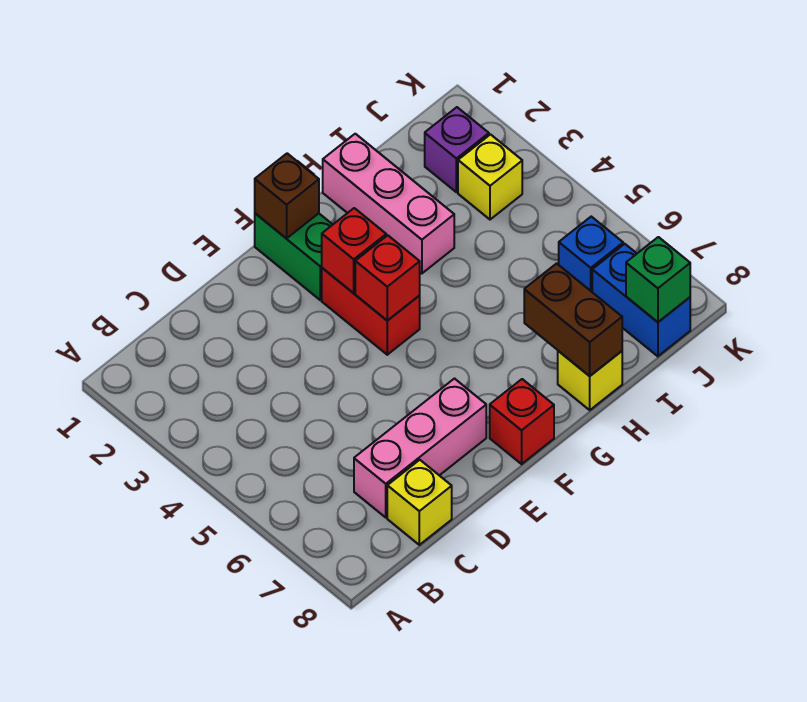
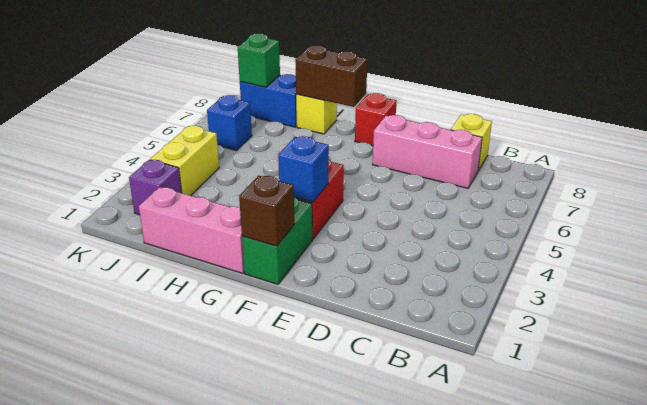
red brick F3 level 2 -> blue brick F3 level 2
red brick F4 level 2 -> none
pink brick H1:H3 level 1 -> pink brick G1:I1 level 1
brown brick H7:H8 level 2 -> brown brick G8:H8 level 2
yellow brick J3 level 1 -> yellow brick J3:J4 level 1
blue brick J7:J8 level 1 -> blue brick I8:J8 level 1

